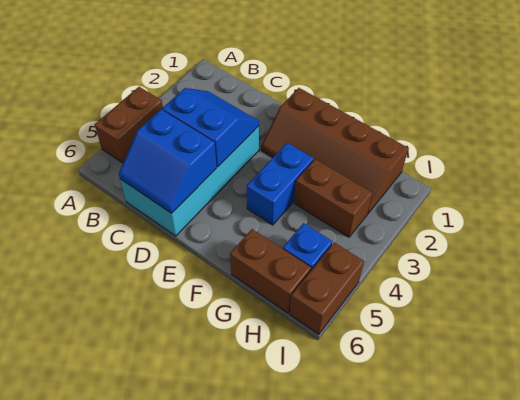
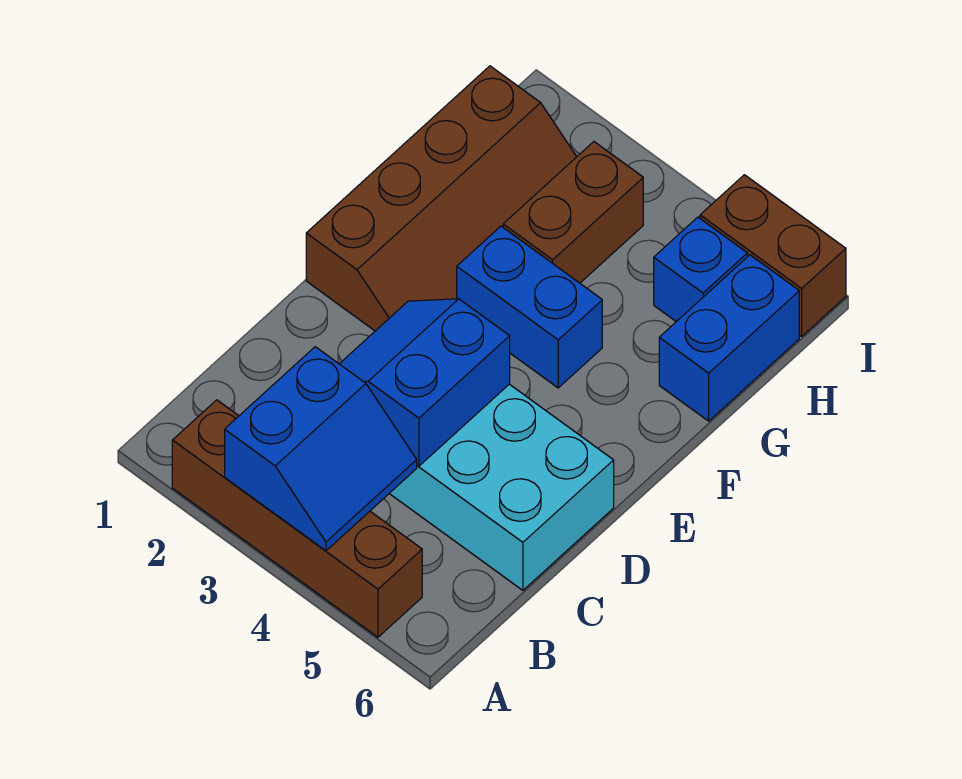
brown brick A4:A5 level 1 -> brown brick A2:A5 level 1
blue slope C5:D6 level 2 top 5 -> blue slope A3:B4 level 2 top 3
brown brick G6:H6 level 1 -> blue brick G6:H6 level 1

